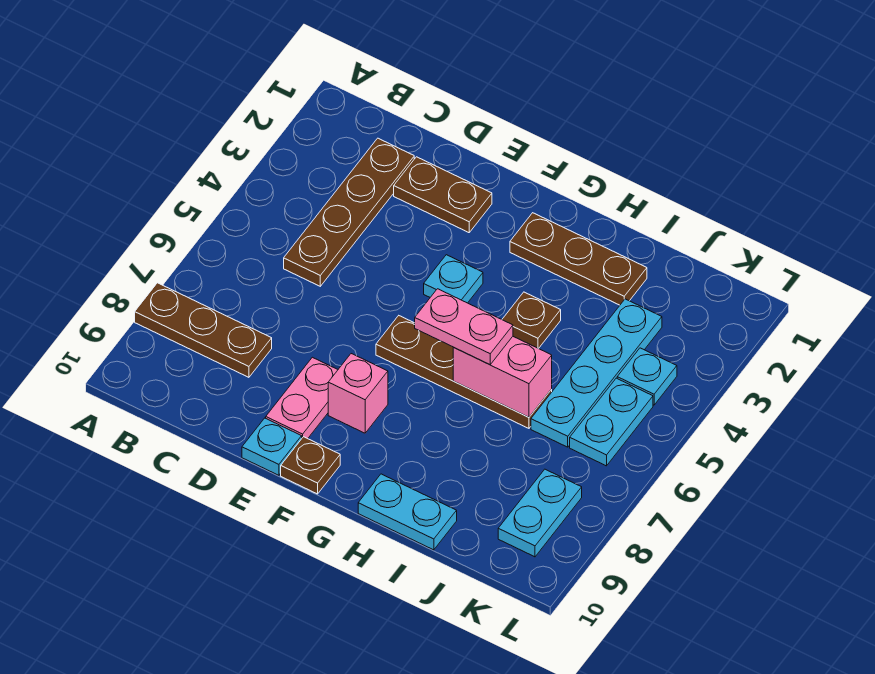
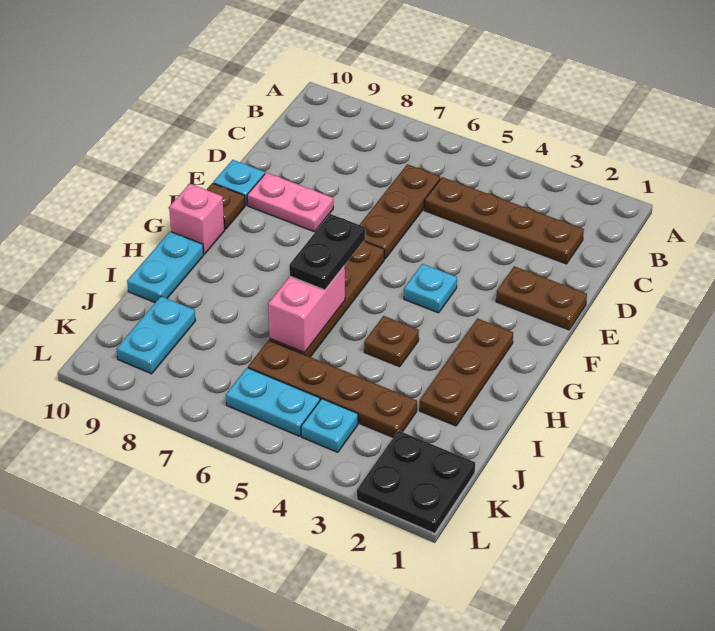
brown plate A8:C8 level 1 -> brown plate C6:E6 level 1
brown plate D2:E2 level 1 -> brown plate E1:E2 level 1
pink brick F8 level 1 -> pink brick G10 level 1
pink plate G6:H6 level 3 -> black plate G6:H6 level 3
cyan plate J3:J6 level 1 -> brown plate J3:J6 level 1
none -> black plate K1:L2 level 1
cyan plate K8:K9 level 1 -> cyan plate J9:K9 level 1

